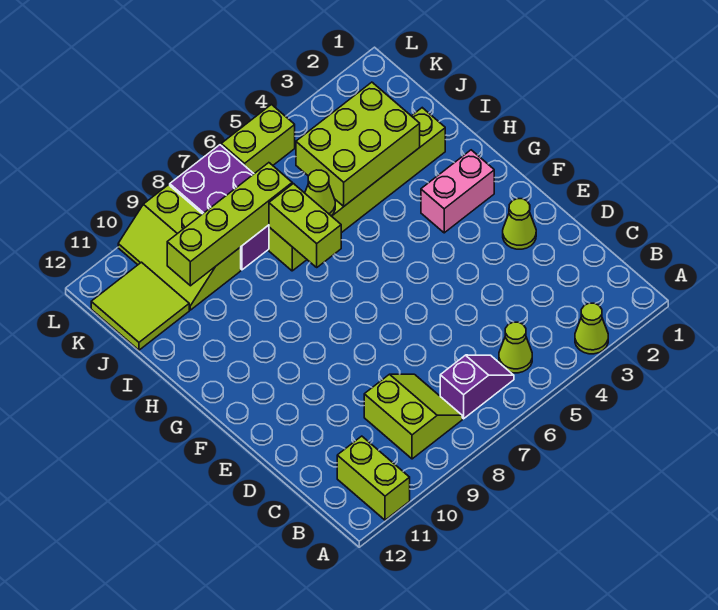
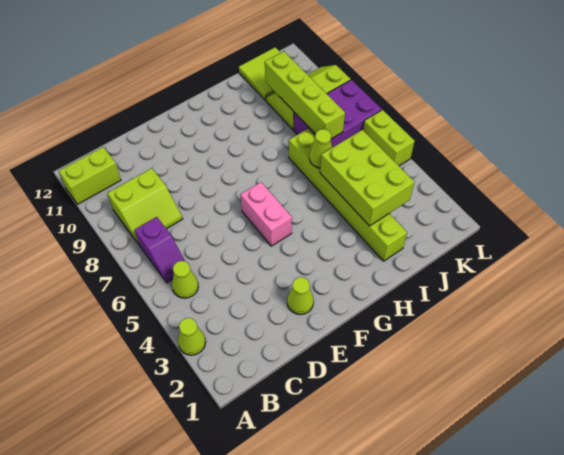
pink brick G2:G3 level 1 -> pink brick F5:F6 level 1
lime brick H7:I7 level 2 -> none

